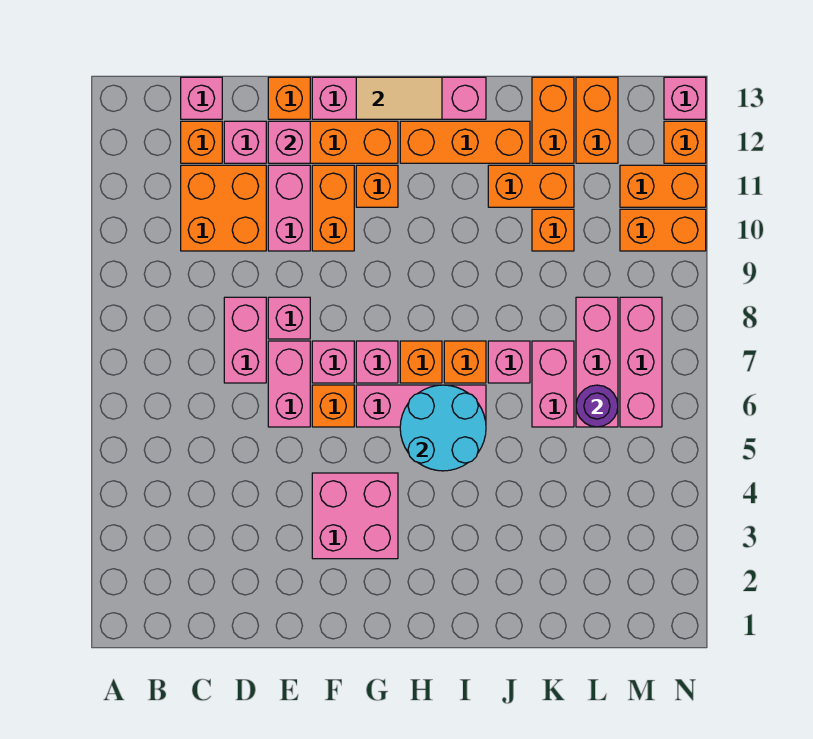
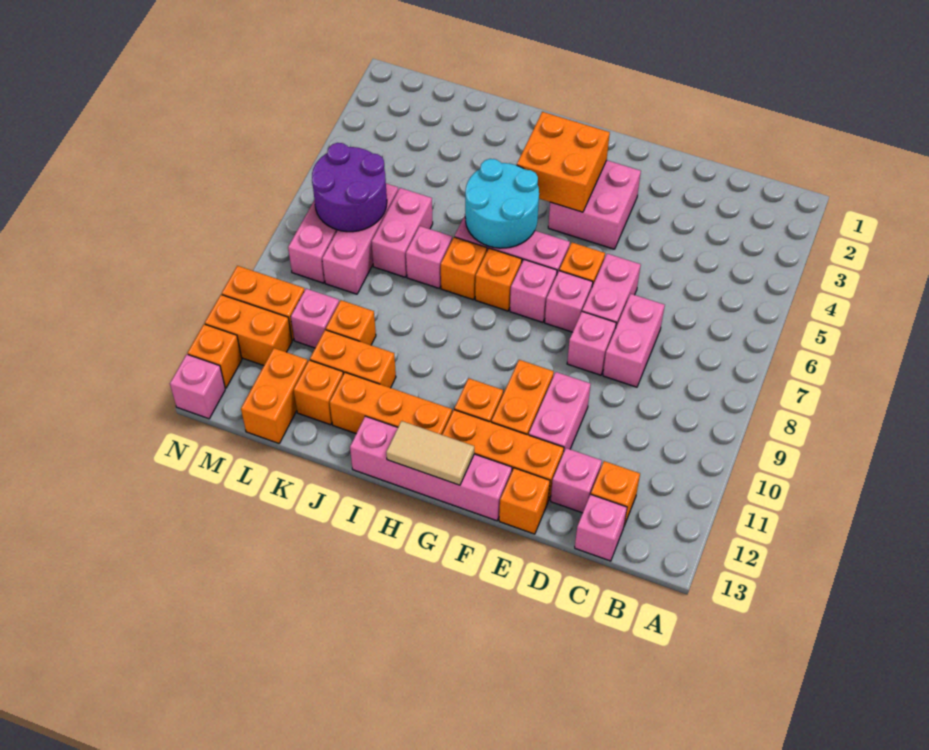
orange brick C10:D11 level 1 -> orange brick G3:H4 level 2
pink brick E12 level 2 -> pink brick L10 level 1
orange brick K12:K13 level 1 -> orange brick K12 level 1
purple round brick L6 level 2 -> purple round brick L6:M7 level 2

